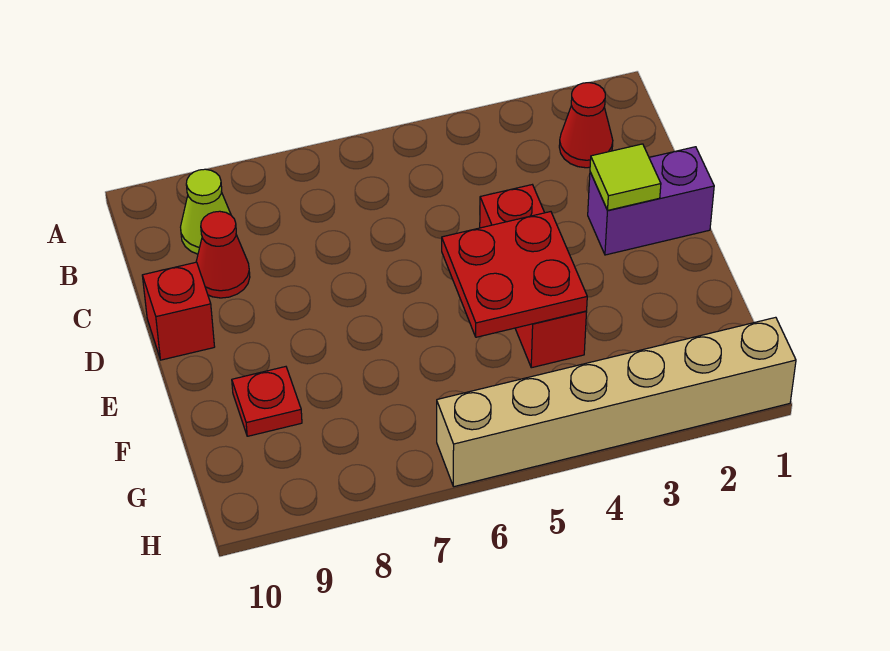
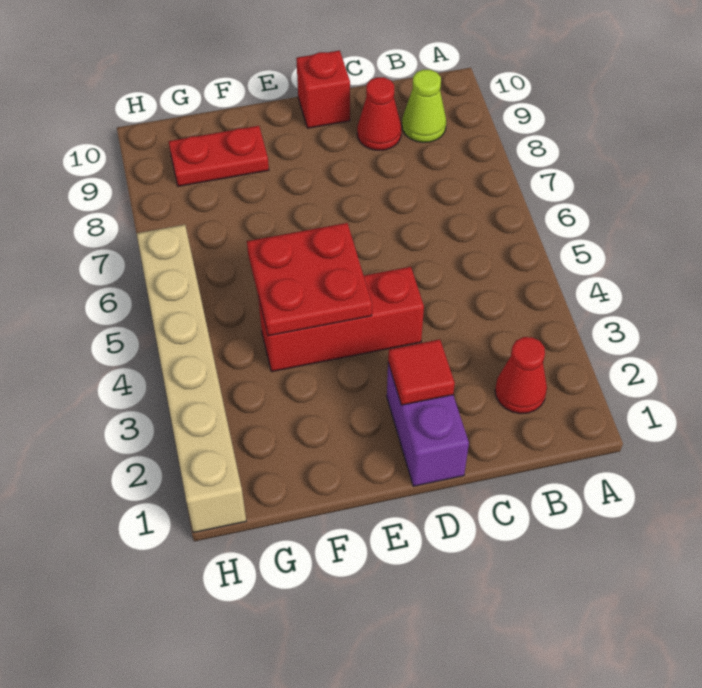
lime tile D2 level 2 -> red tile D2 level 2
red plate F9 level 1 -> red plate F9:G9 level 1

